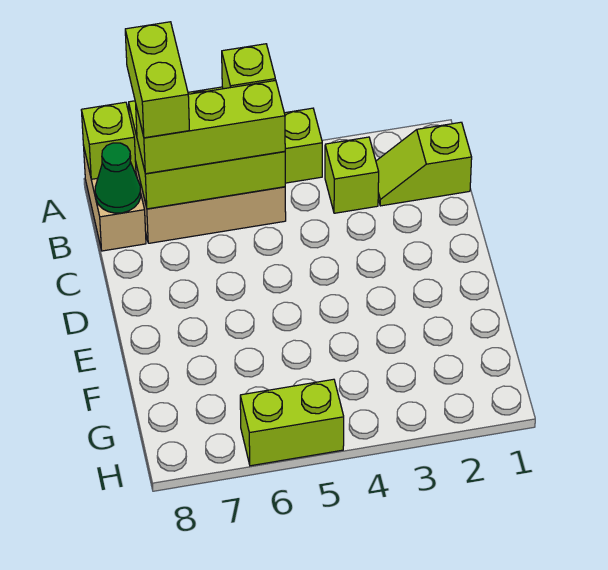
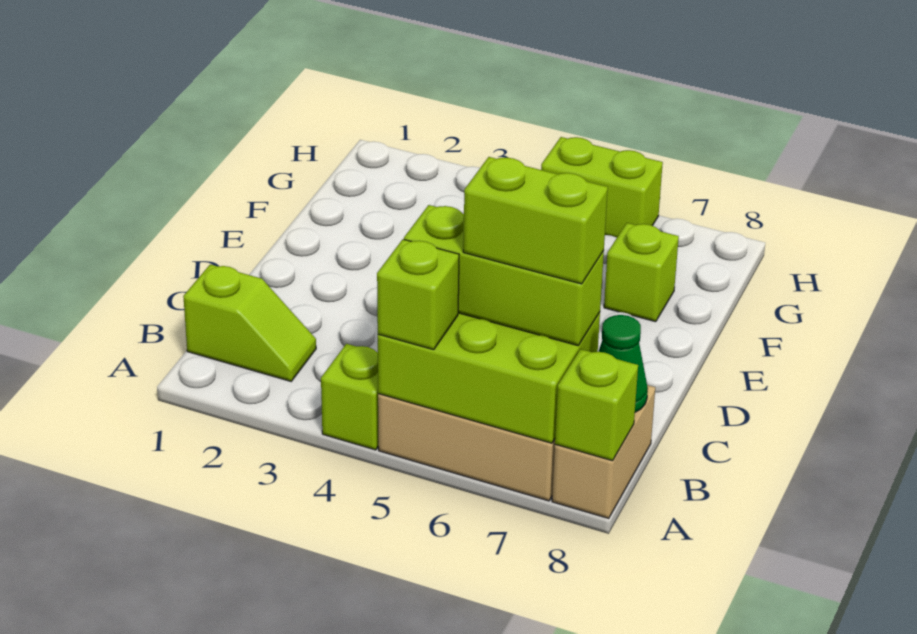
lime brick A7:B7 level 4 -> lime brick B6:B7 level 4
lime brick B3 level 1 -> lime brick F7 level 1

